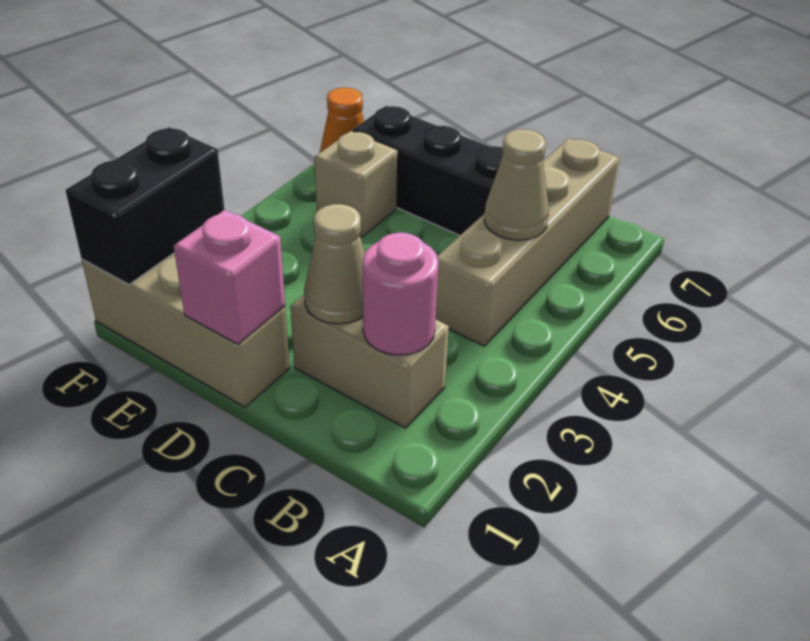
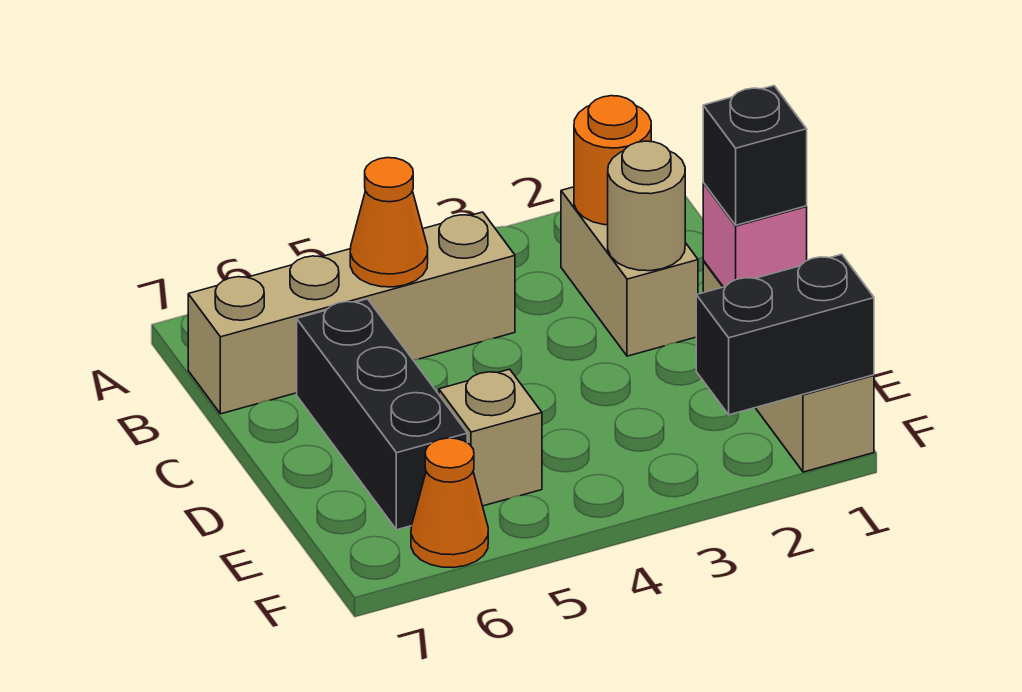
pink round brick B2 level 2 -> orange round brick B2 level 2
tan cone B5 level 2 -> orange cone B5 level 2
tan cone C2 level 2 -> tan round brick C2 level 2
none -> black brick D1 level 3

